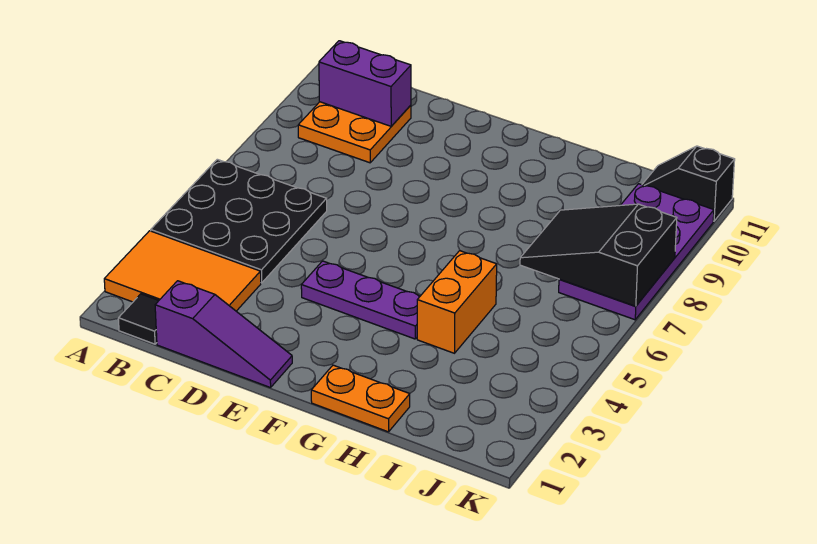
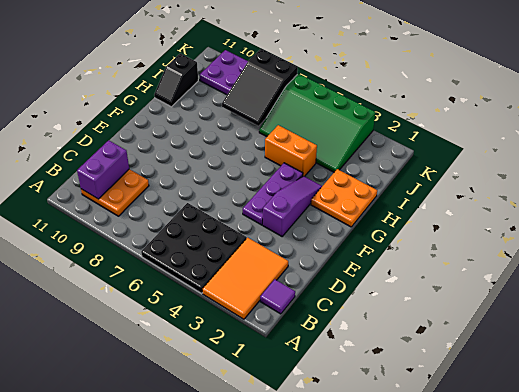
black tile B1 level 1 -> purple tile B1 level 1
purple slope C1:E1 level 1 top C -> purple slope E3:G3 level 1 top E
orange plate G1:H1 level 1 -> orange plate G1:H2 level 1
none -> green slope I3:K6 level 1 top K
black slope J11:K11 level 1 top K -> black slope H11:I11 level 1 top I

